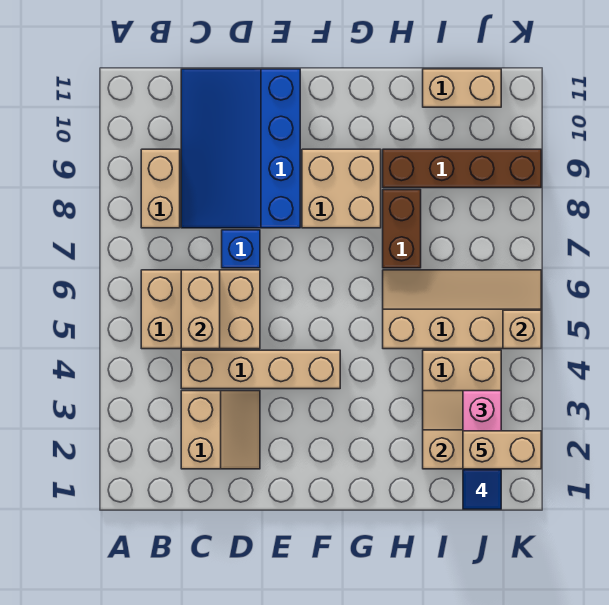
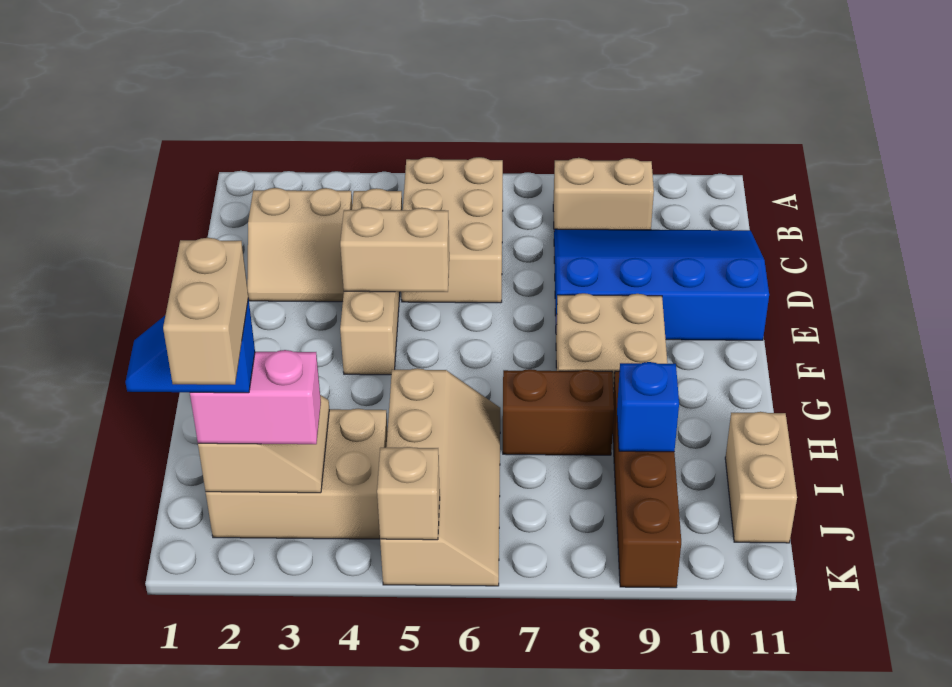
tan brick C5:C6 level 2 -> tan brick E4:E5 level 2
blue brick D7 level 1 -> blue brick I9 level 2

